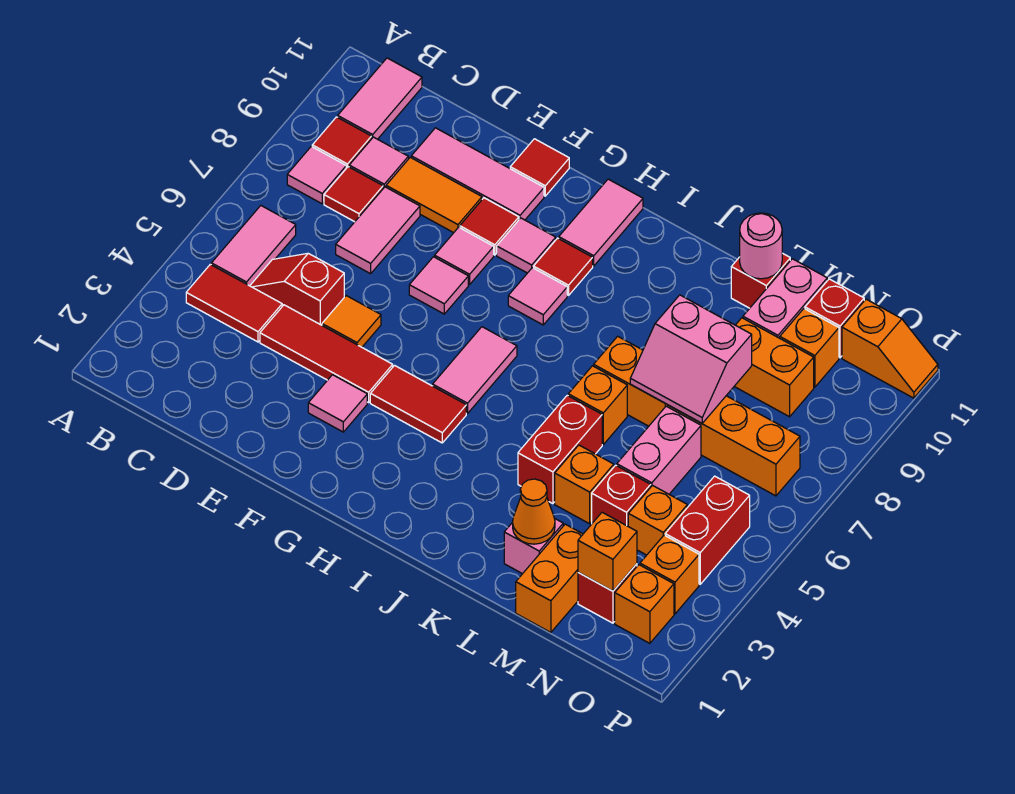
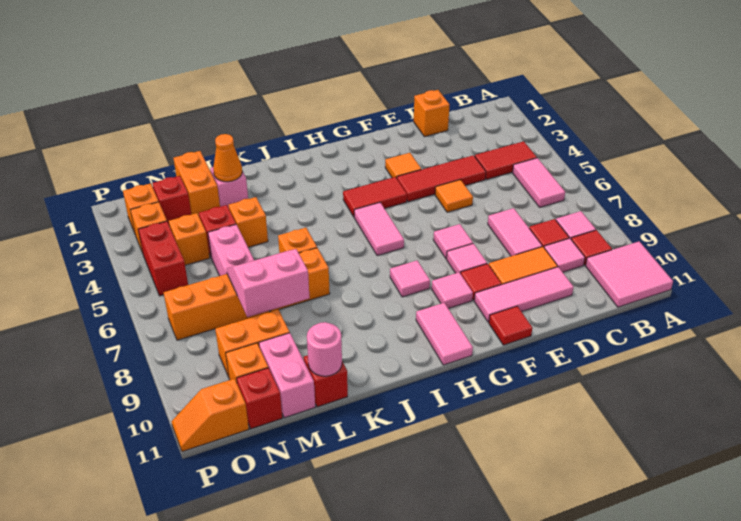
pink tile B10:B11 level 1 -> pink tile A10:B11 level 1
red slope C5:D5 level 1 top D -> none
pink tile F3 level 1 -> orange tile F3 level 1
red tile H9 level 1 -> none
red brick K4:K5 level 1 -> none
orange brick N2 level 2 -> orange brick D1 level 1

